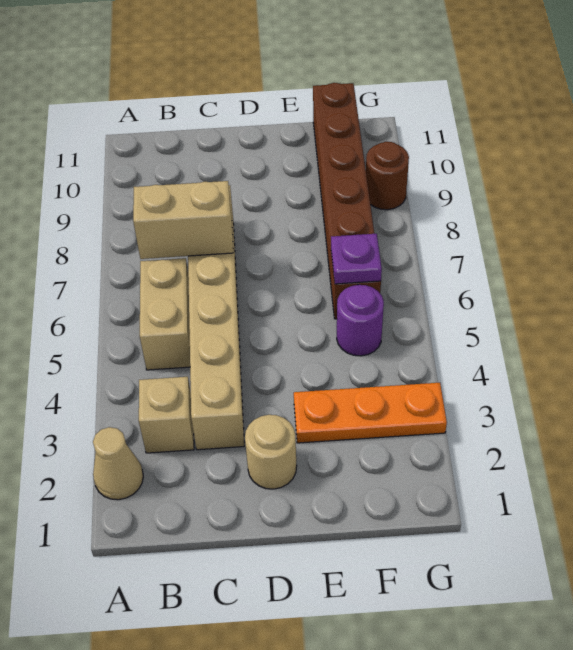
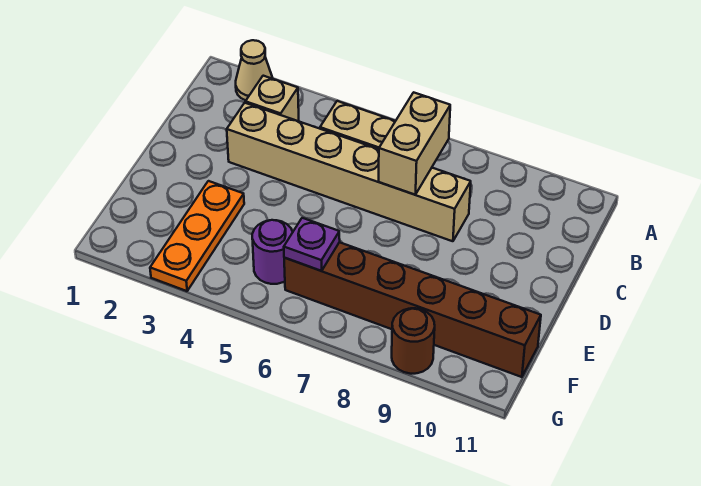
tan round brick D2 level 1 -> none

